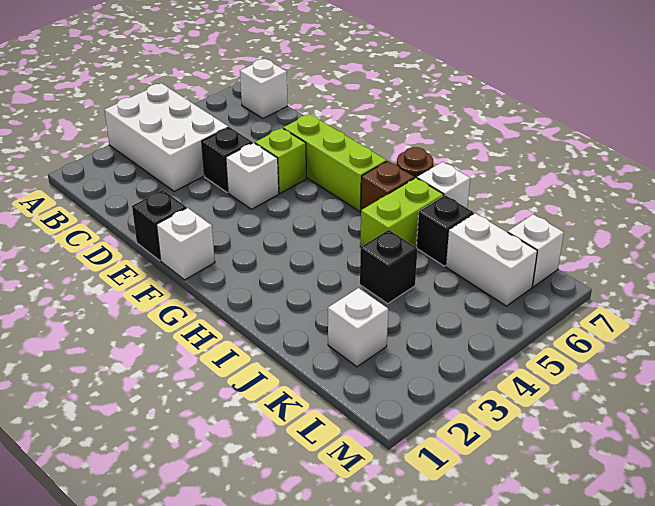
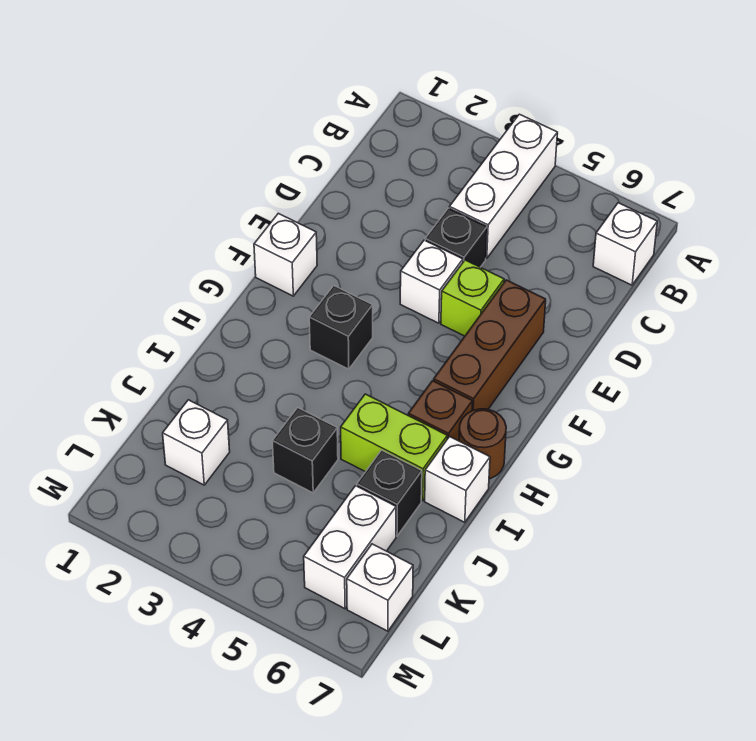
white brick A3:C4 level 1 -> white brick A4:C4 level 1
black brick E1 level 1 -> black brick G3 level 1
lime brick E6:G6 level 1 -> brown brick E6:G6 level 1

